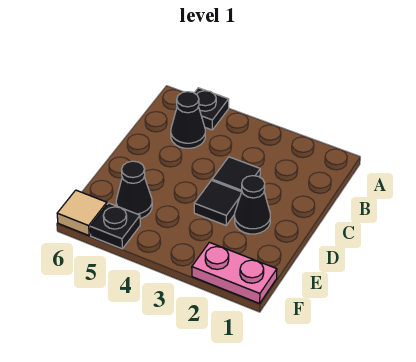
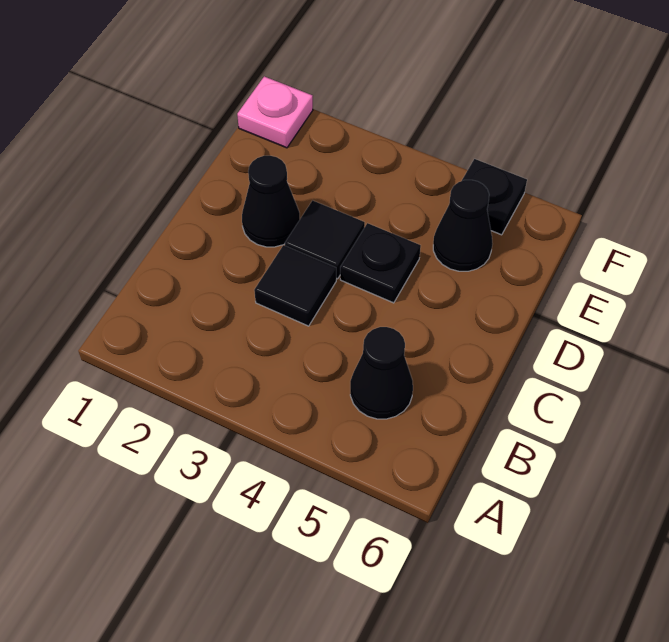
black plate A5 level 1 -> black plate D4 level 1
pink plate F1:F2 level 1 -> pink plate F1 level 1
tan tile F6 level 1 -> none

